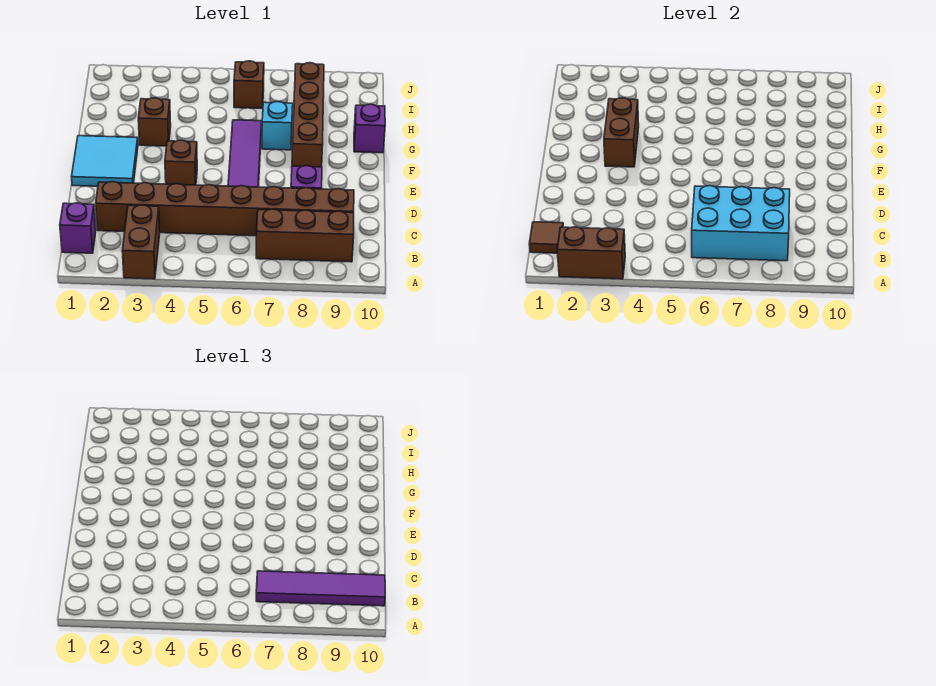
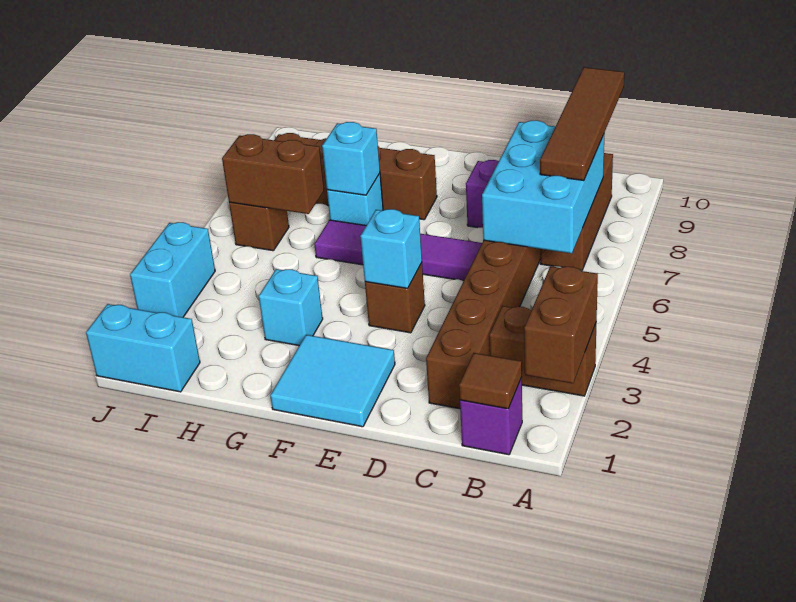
purple tile B7:B10 level 3 -> brown tile B7:B10 level 3
none -> cyan brick E4 level 2
brown brick F3:G3 level 2 -> brown brick H6:I6 level 2
brown brick G3 level 1 -> cyan brick G3 level 1
none -> cyan brick G7 level 2
purple brick G10 level 1 -> none
none -> cyan brick I1:J1 level 1
none -> cyan brick J3:J4 level 1

